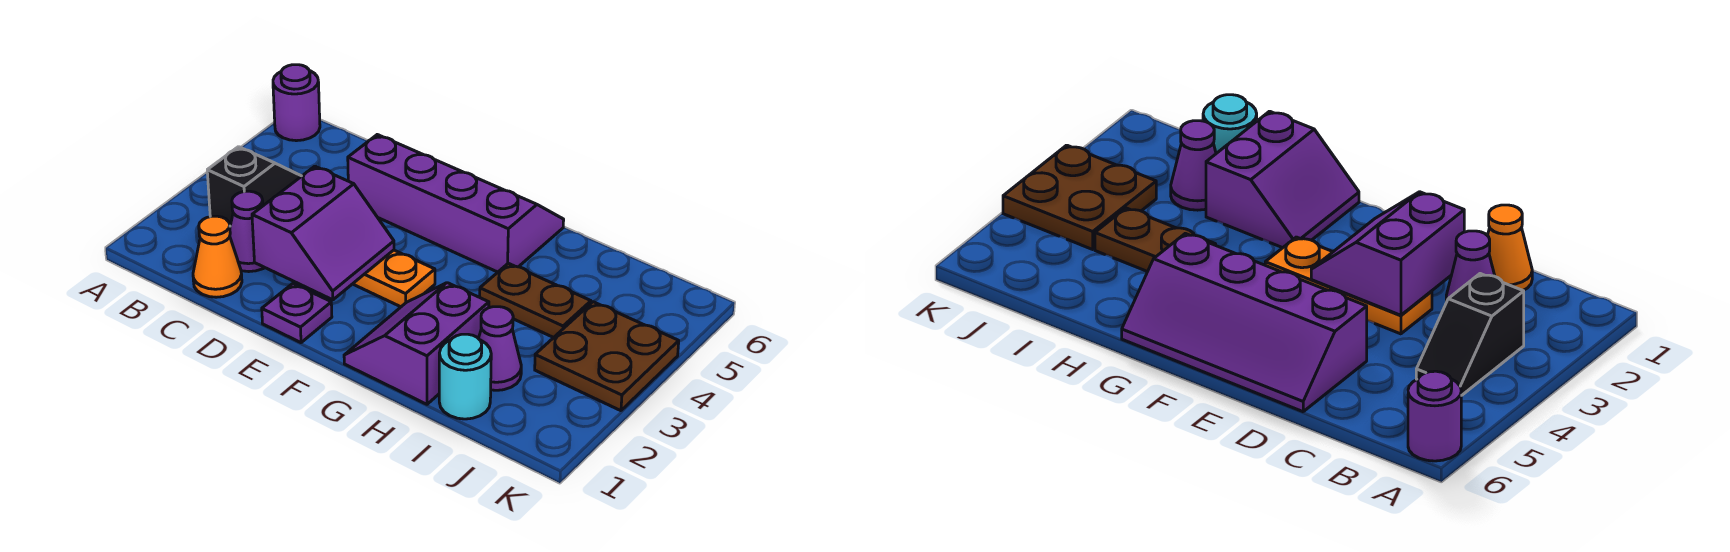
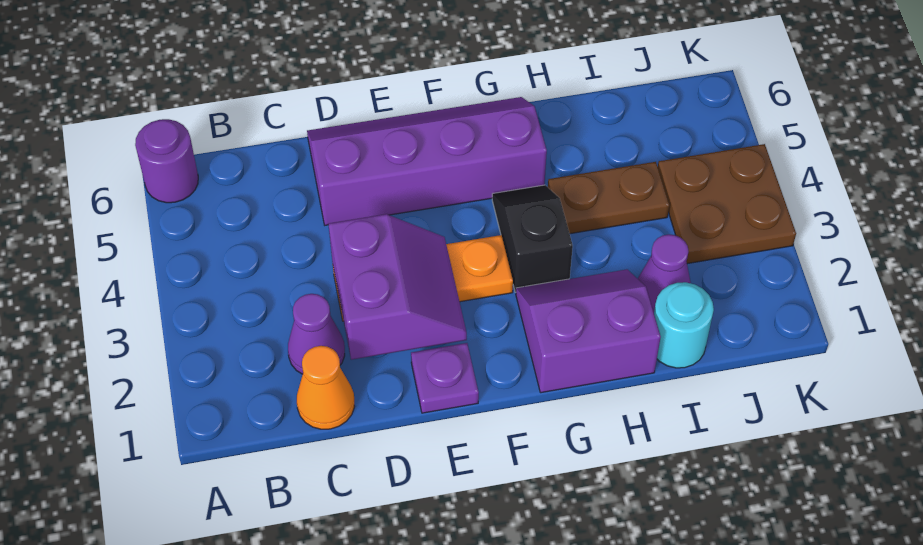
black slope B3:B4 level 1 top 3 -> black slope G3:G4 level 1 top 3
purple slope G1:H2 level 1 top H -> purple slope G1:H2 level 1 top 1

